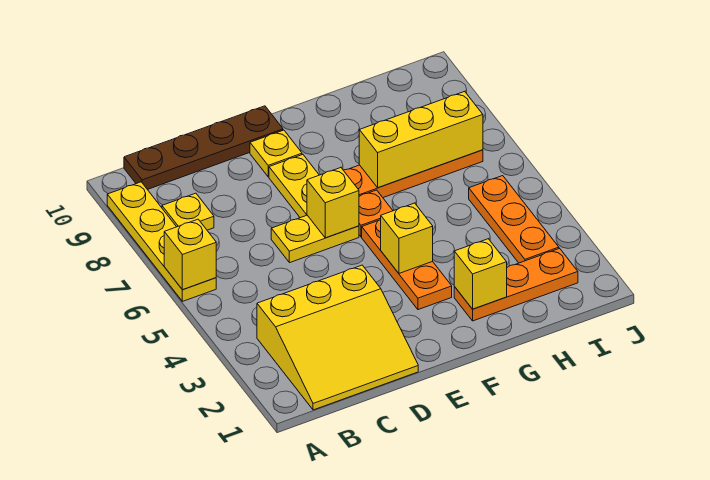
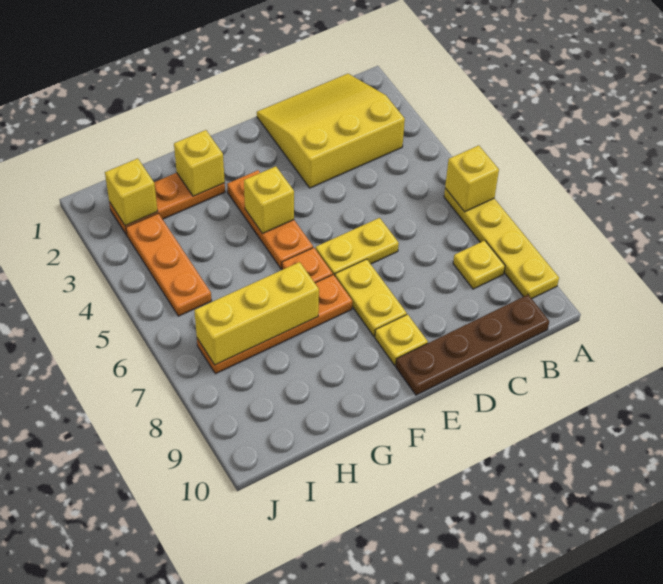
yellow brick E6 level 2 -> yellow brick I2 level 2

